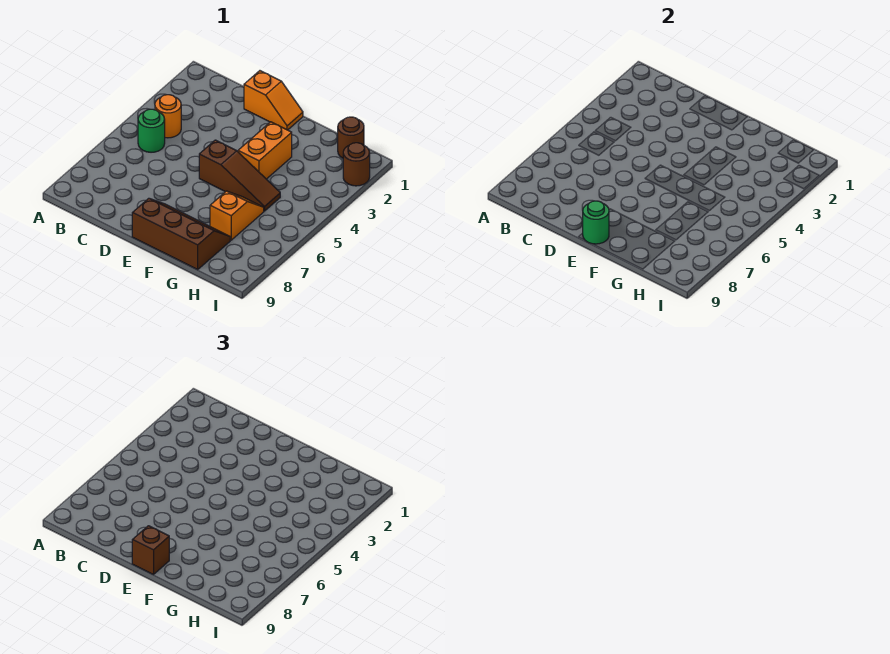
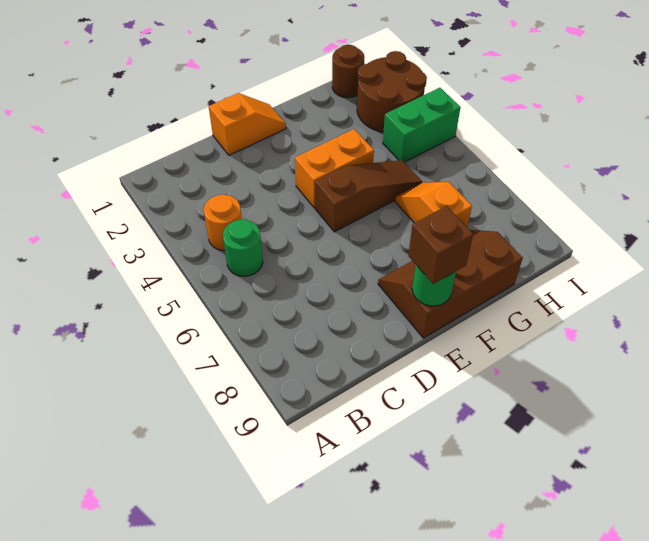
orange brick F3:F4 level 1 -> orange brick E4:F4 level 1
none -> green brick H4:I4 level 1
brown round brick I2 level 1 -> brown round brick H2:I3 level 1

